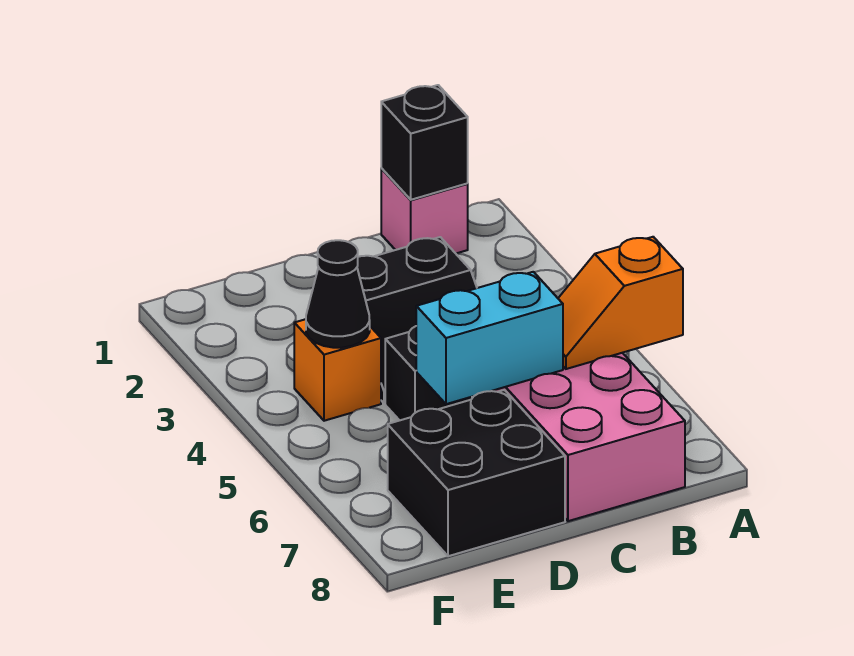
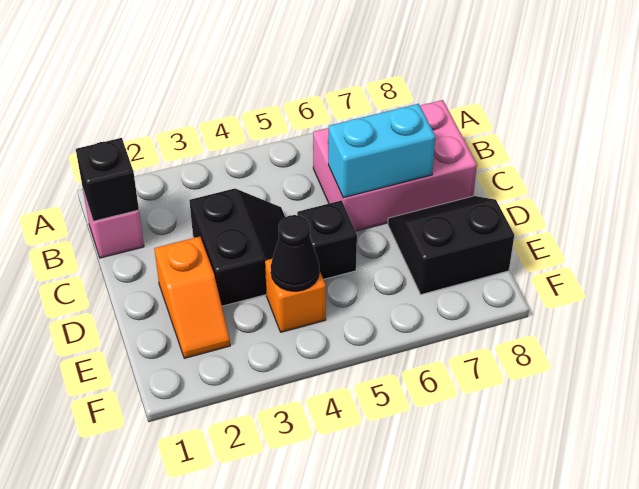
orange slope A6:B6 level 2 top A -> orange slope D2:E2 level 1 top D
cyan brick C6:D6 level 2 -> cyan brick C6:C7 level 2
black brick D7:E8 level 1 -> black slope D7:E8 level 1 top E

